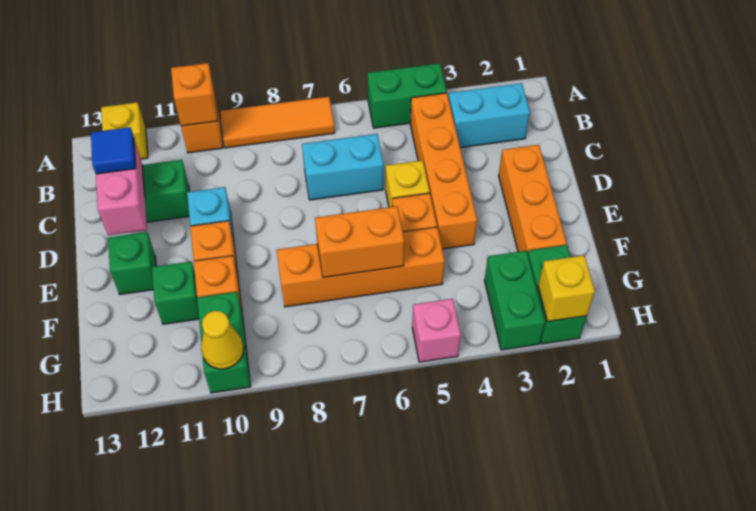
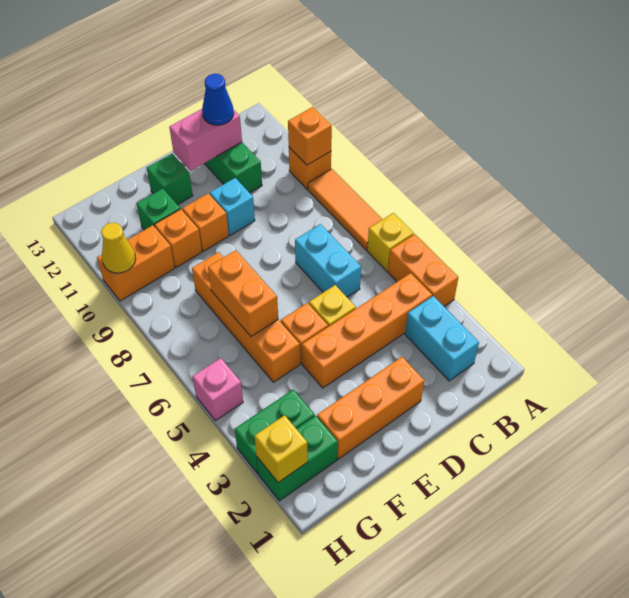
green brick A4:A5 level 1 -> orange brick A4:A5 level 1
yellow brick A12 level 1 -> yellow brick A6 level 1
blue tile C12 level 3 -> blue cone C12 level 3
green brick G10:H10 level 1 -> orange brick G10:H10 level 1

